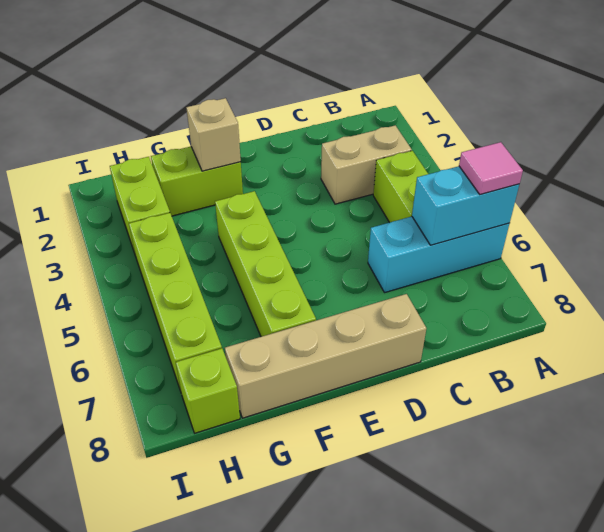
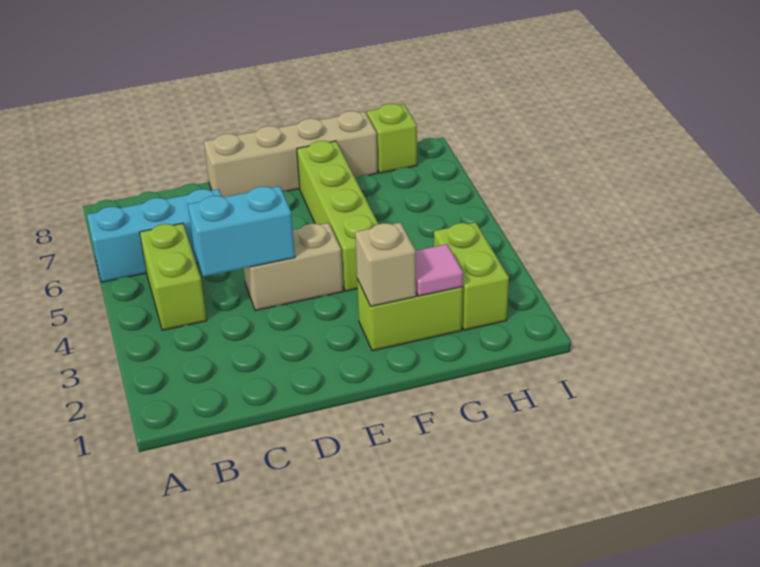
cyan brick A6:B6 level 2 -> cyan brick C4:D4 level 2
pink tile A6 level 3 -> pink tile G2 level 2
tan brick B3:C3 level 1 -> tan brick D4:E4 level 1
lime brick H4:H7 level 1 -> none

